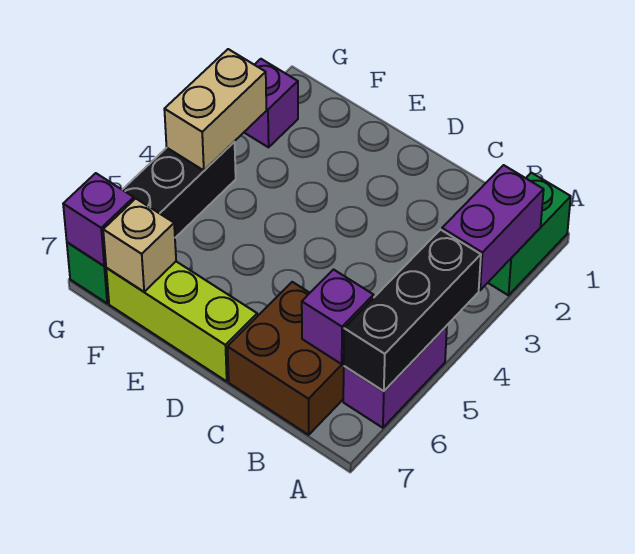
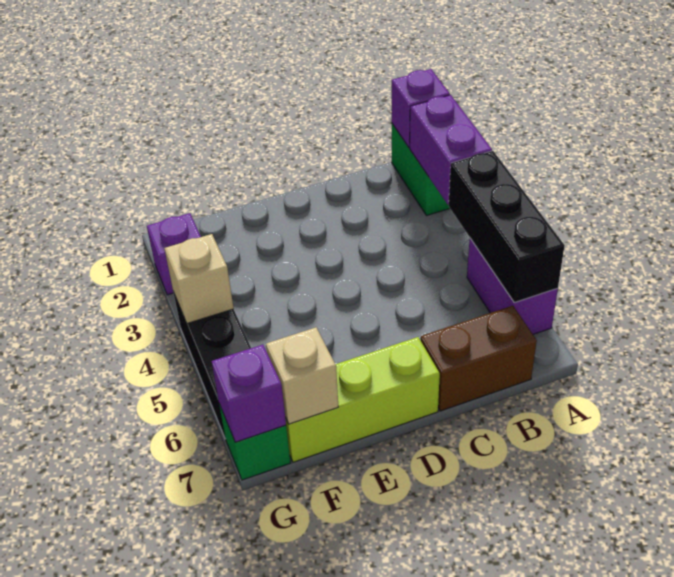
brown brick B6:C7 level 1 -> brown brick B7:C7 level 1
purple brick B6 level 2 -> purple brick A1 level 2
tan brick G3:G4 level 2 -> tan brick G4 level 2

